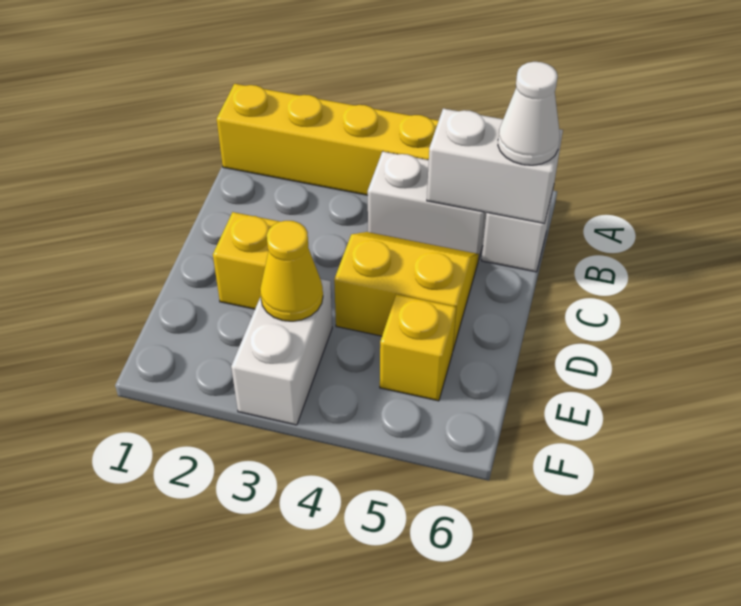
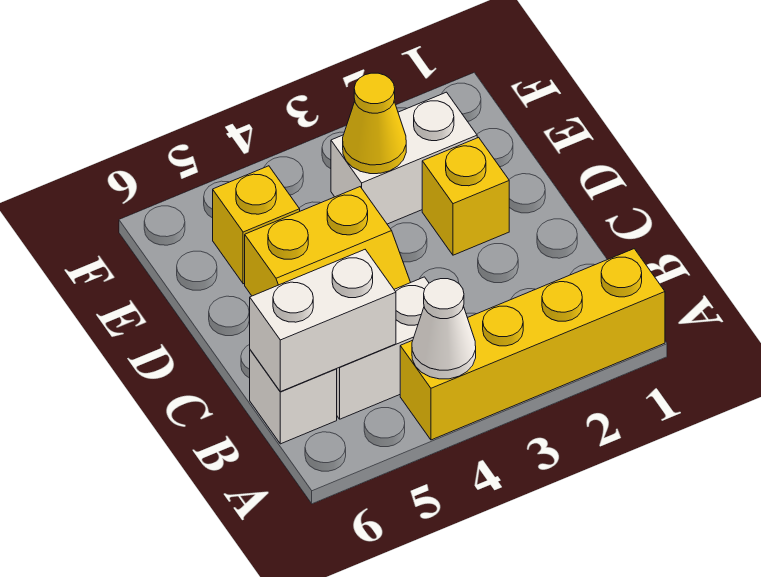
white cone B6 level 3 -> white cone A4 level 2
white brick E3:F3 level 1 -> white brick E2:E3 level 1

